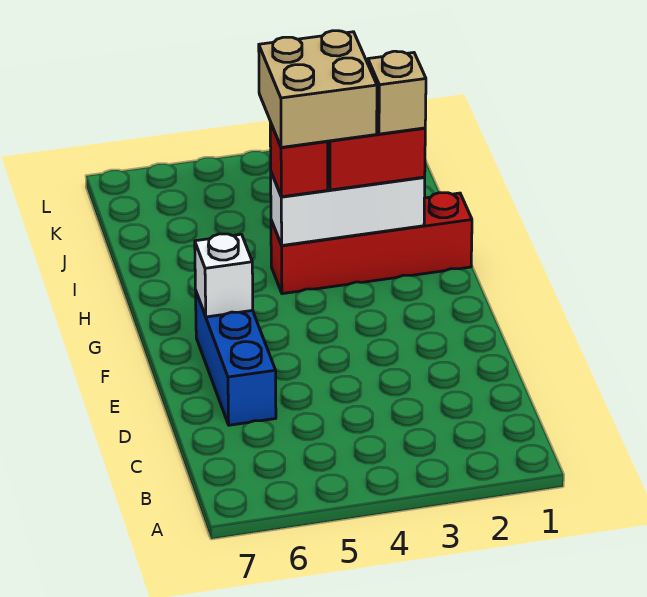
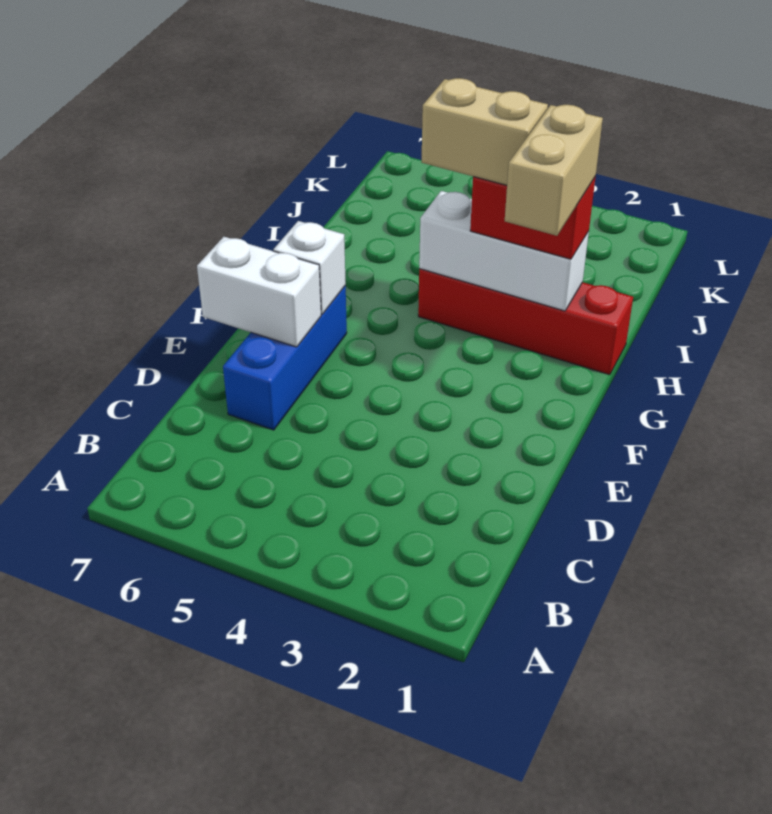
none -> white brick E6:E7 level 2
tan brick H2 level 4 -> tan brick G2:H2 level 4
tan brick H3:I4 level 4 -> tan brick H3:H4 level 4
red brick H4 level 3 -> none

